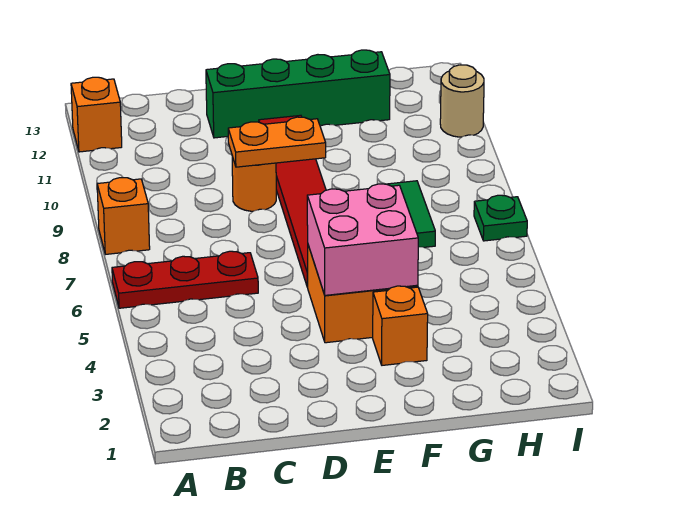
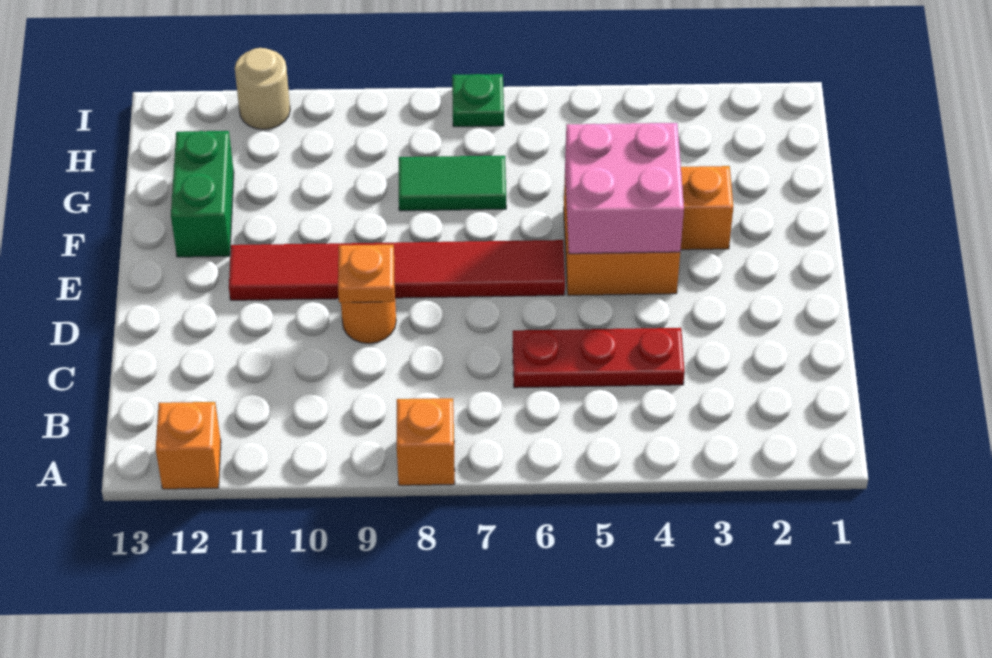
red plate A6:C6 level 1 -> red plate C4:C6 level 1
orange plate D9:E9 level 2 -> orange plate D9 level 2
green brick D12:G12 level 1 -> green brick F12:G12 level 1

